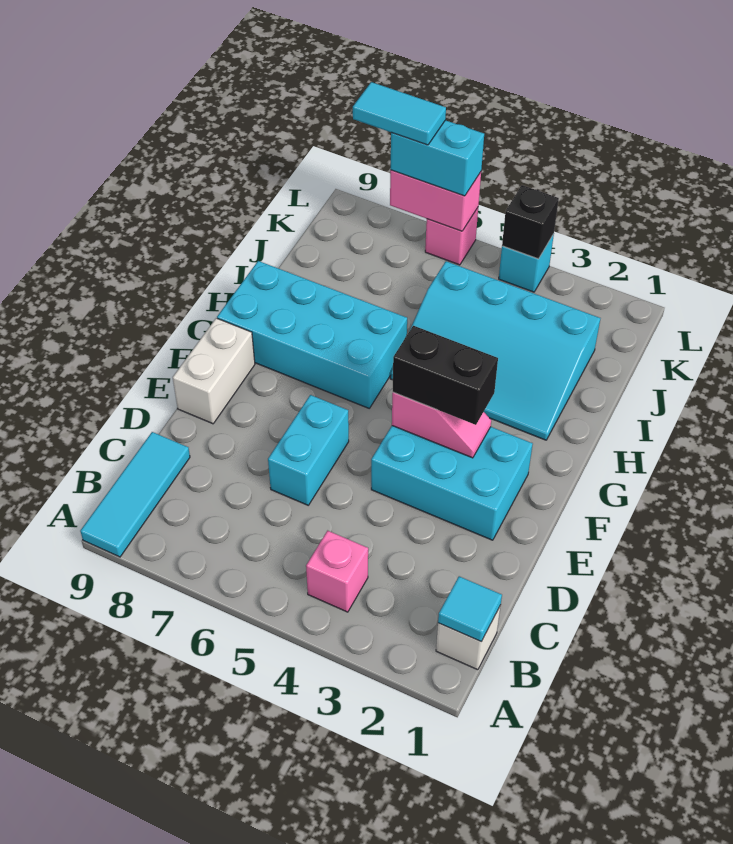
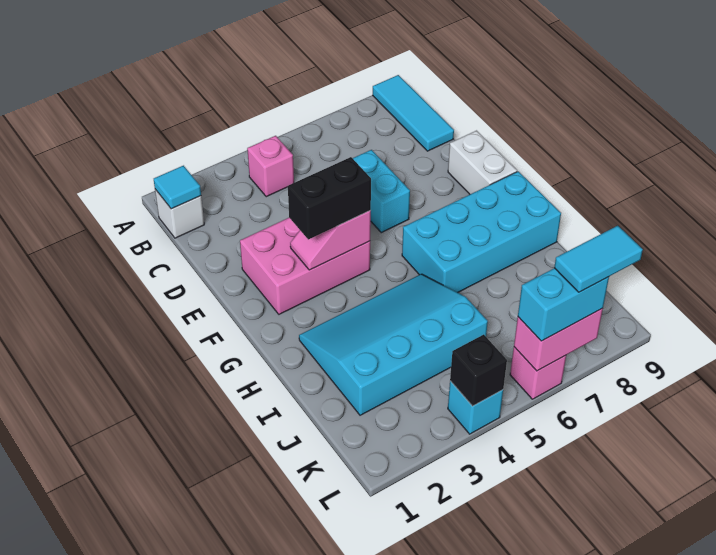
cyan brick E2:F4 level 1 -> pink brick E2:F4 level 1

